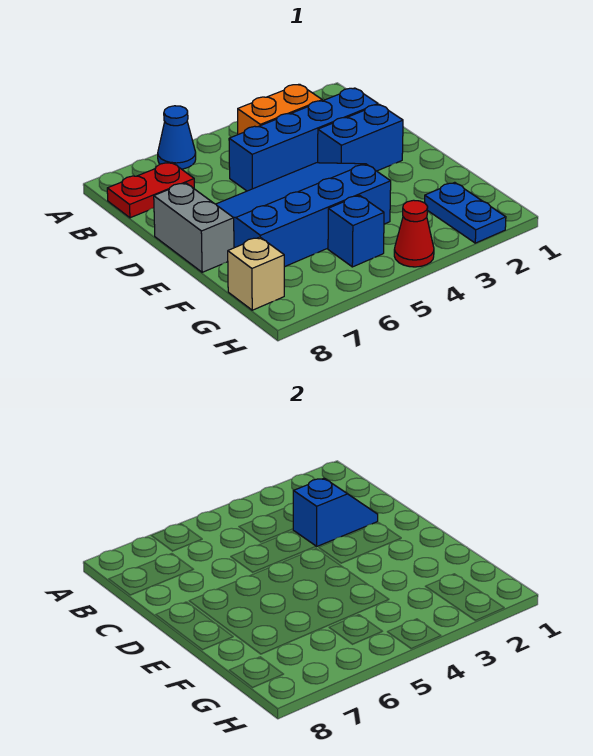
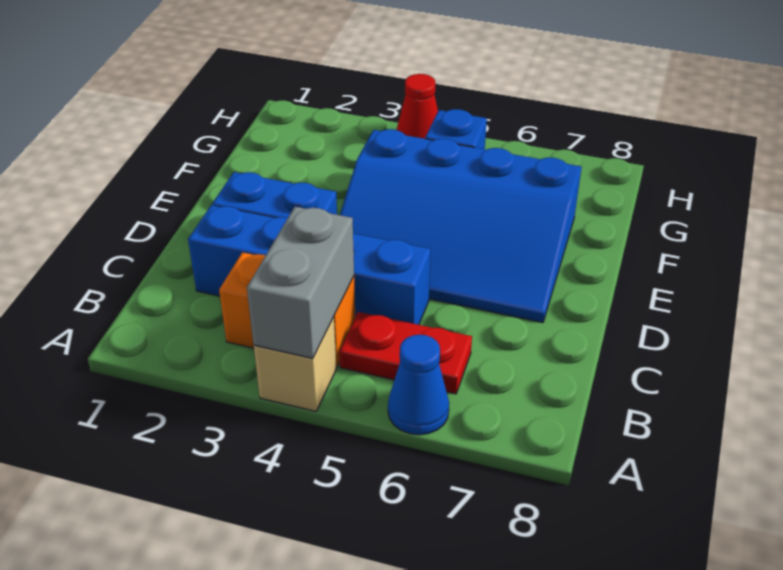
red plate B7:B8 level 1 -> red plate B5:B6 level 1
blue slope C2:C3 level 2 top 3 -> none
grey brick D8:E8 level 1 -> grey brick A4:B4 level 2
blue plate G2:H2 level 1 -> none
tan brick G8 level 1 -> tan brick A4 level 1

